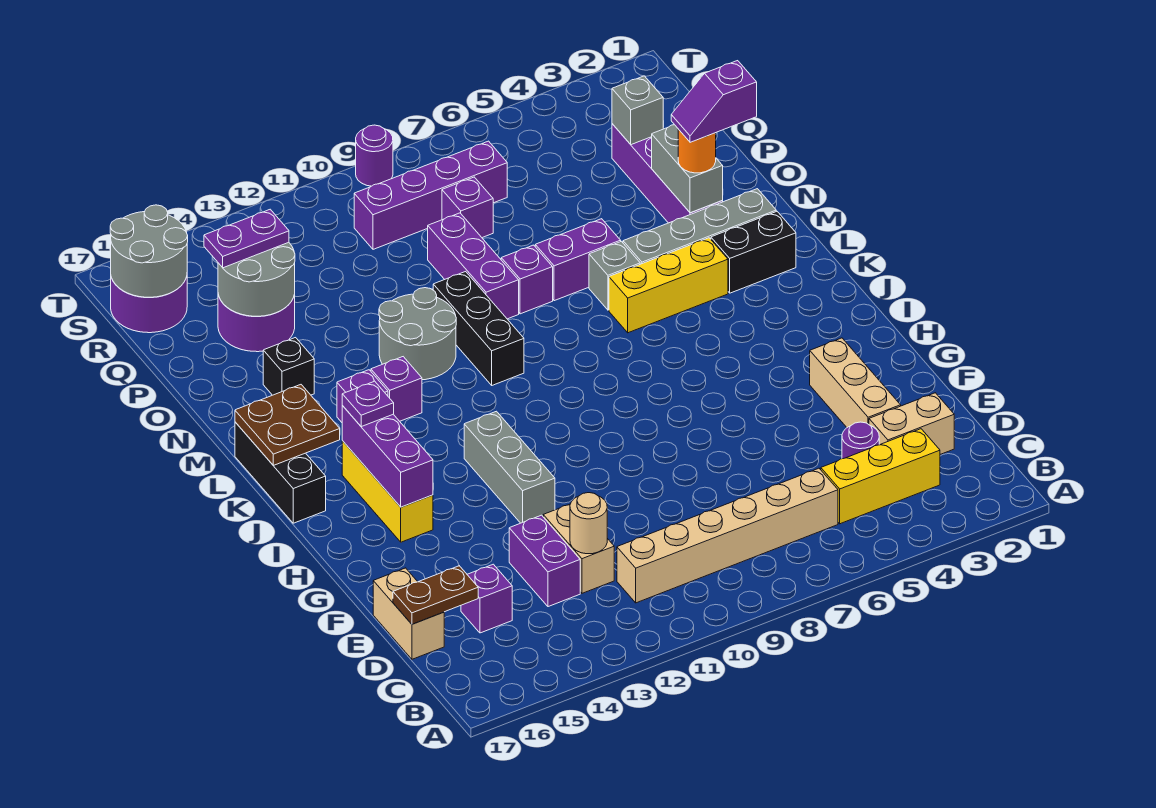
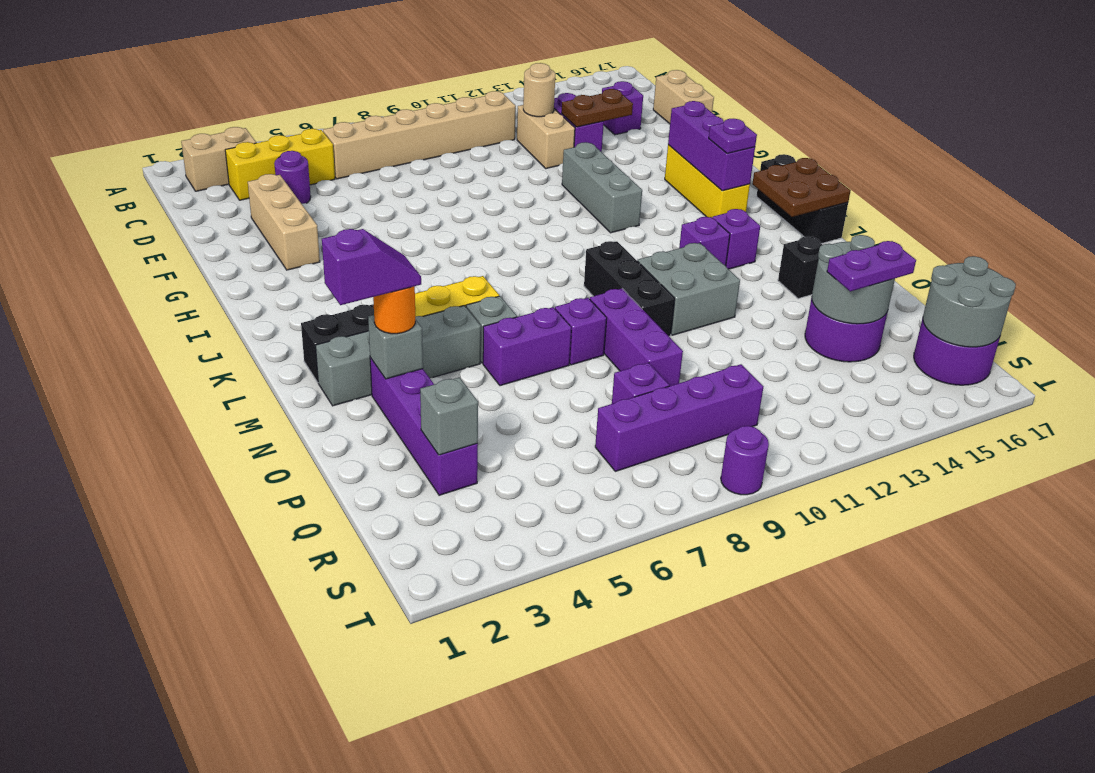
tan brick D2:D3 level 1 -> tan brick B2:B3 level 1
brown plate D16:D17 level 2 -> brown plate E13:E14 level 2
grey round brick M11:N12 level 1 -> grey brick M11:N12 level 1
grey brick N3:O3 level 2 -> grey brick N3 level 2

